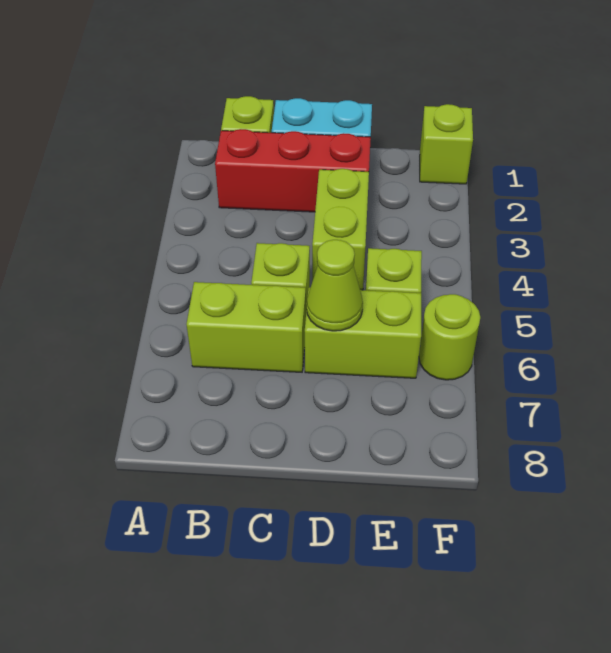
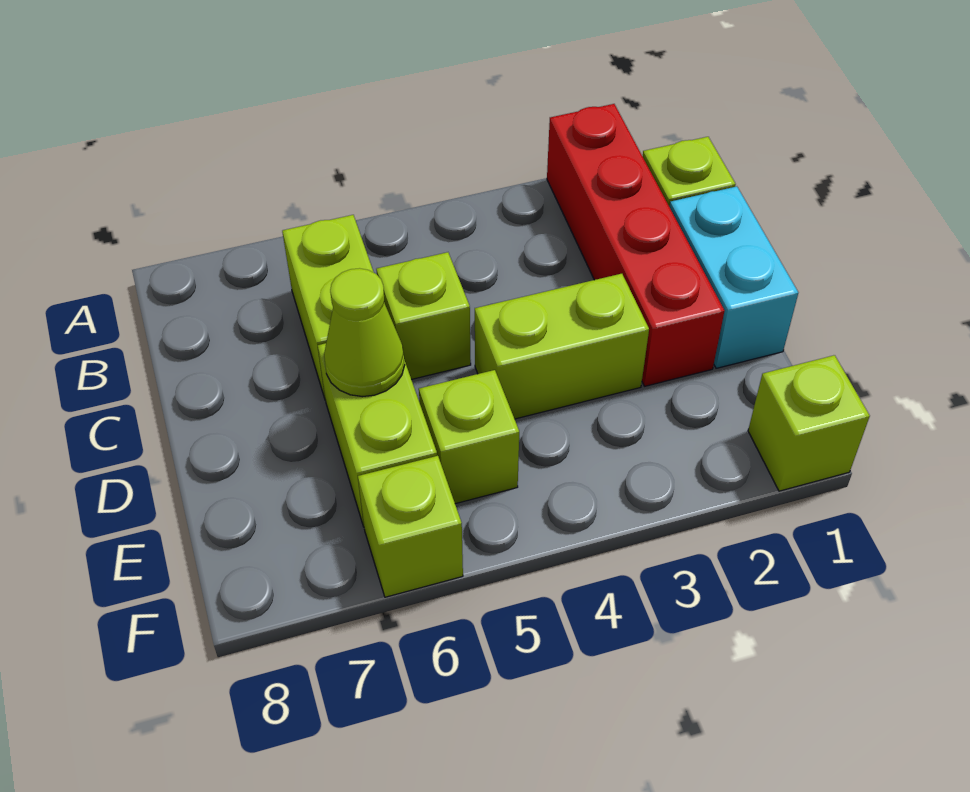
red brick B2:D2 level 1 -> red brick A2:D2 level 1
lime round brick F6 level 1 -> lime brick F6 level 1

